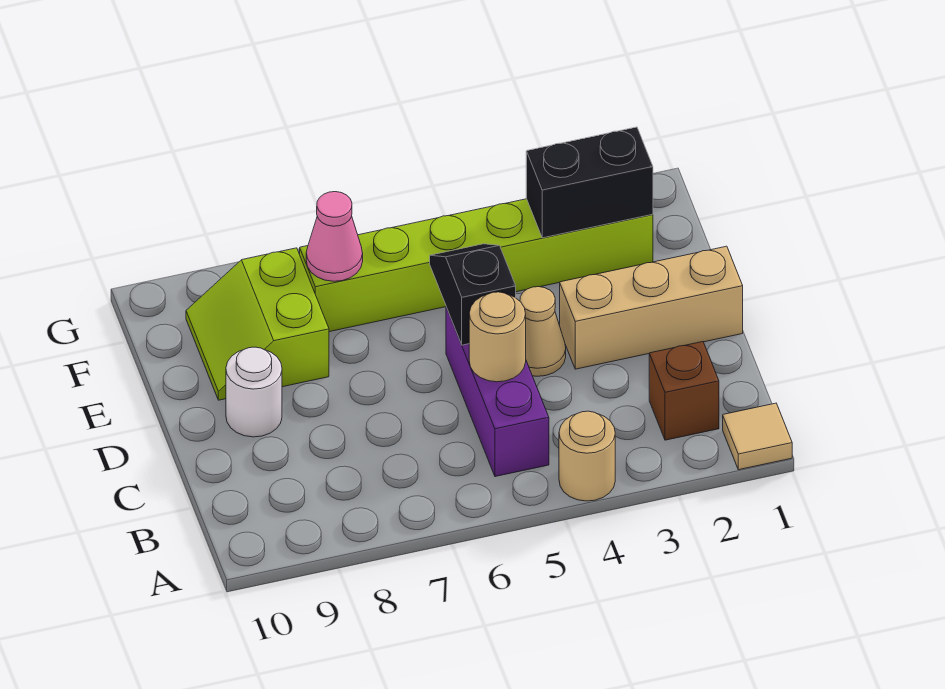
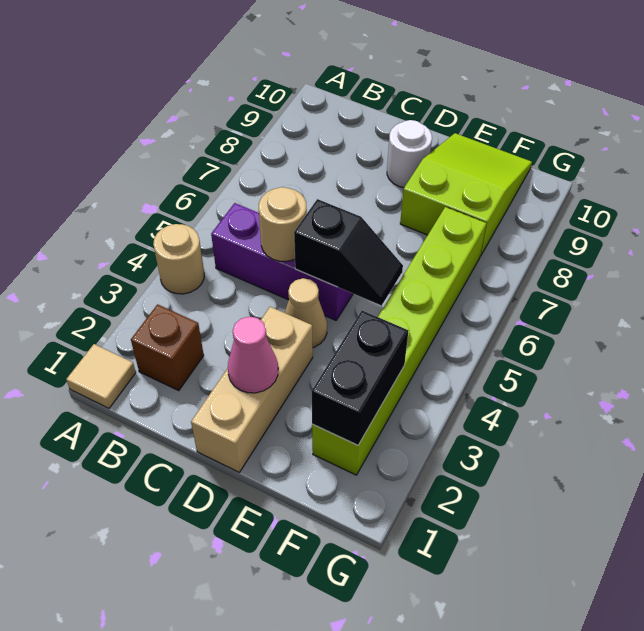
lime slope E8:F9 level 1 top 8 -> lime slope E8:F10 level 1 top 8
pink cone F7 level 2 -> pink cone D2 level 2

